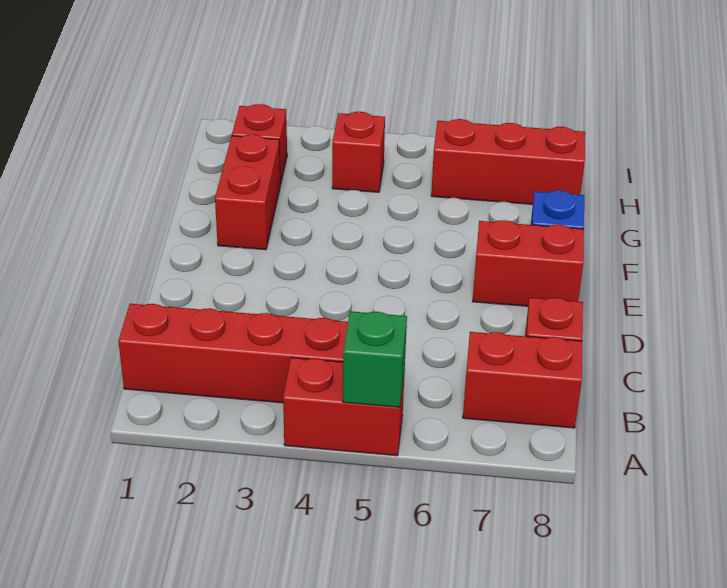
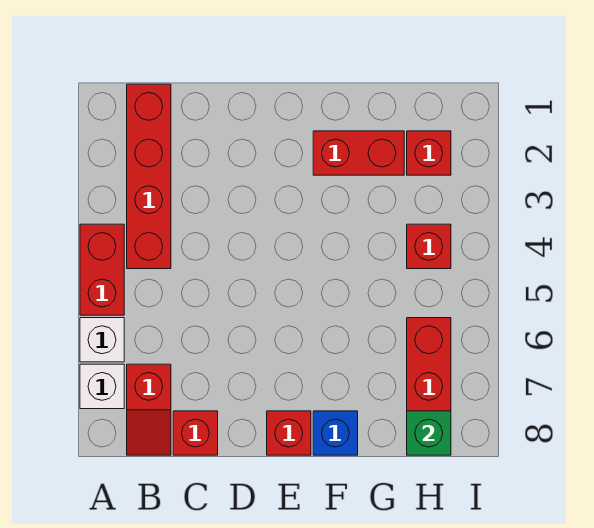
green brick A5 level 2 -> green brick H8 level 2
none -> white brick A6 level 1
none -> white brick A7 level 1
red brick B7:B8 level 1 -> red slope B7:B8 level 1 top 7
red brick E7:E8 level 1 -> red brick E8 level 1

